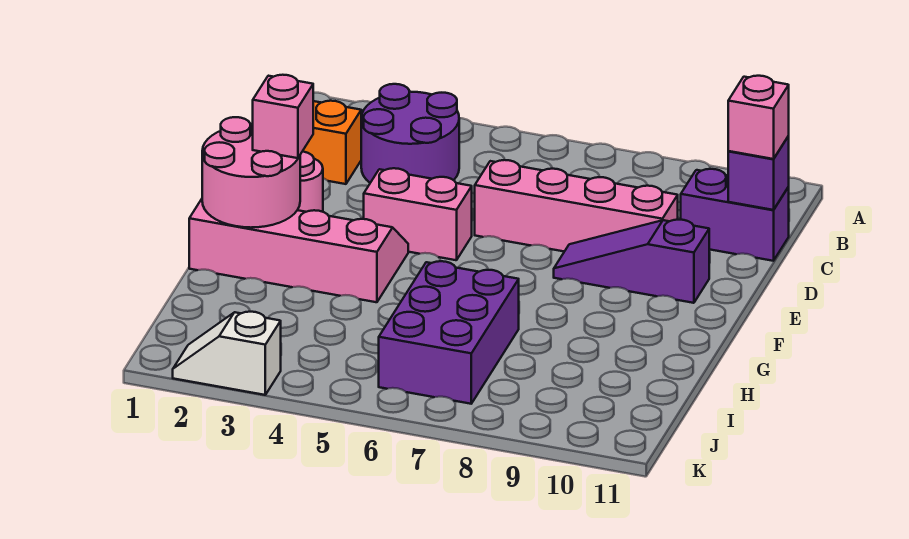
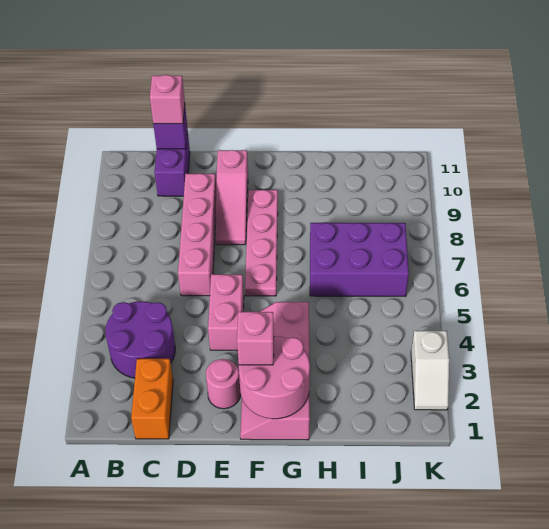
purple slope E8:E10 level 1 top 10 -> pink slope E8:E10 level 1 top 10
none -> pink plate F6:F9 level 1

